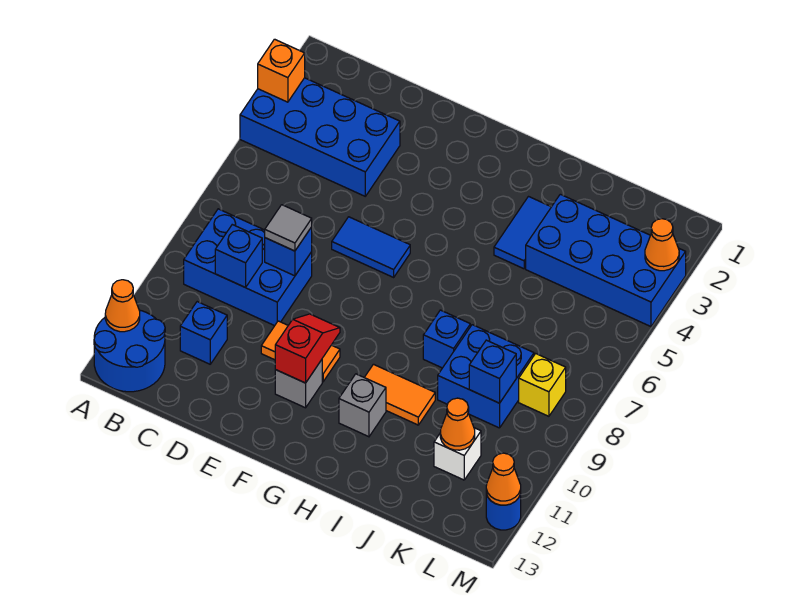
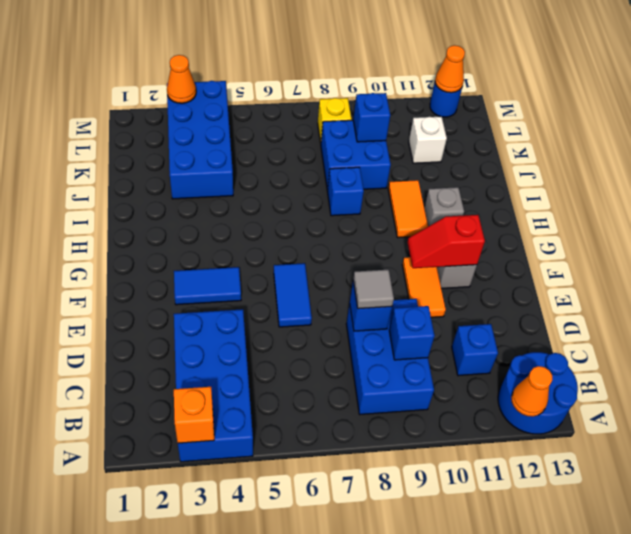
blue tile I3:I4 level 1 -> blue tile F3:F4 level 1
orange cone K11 level 2 -> none

